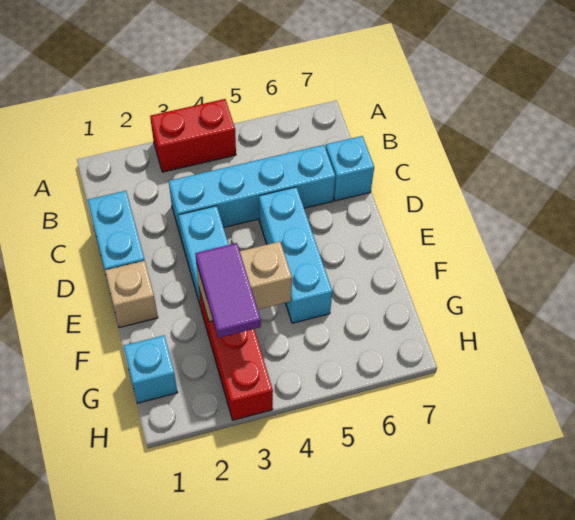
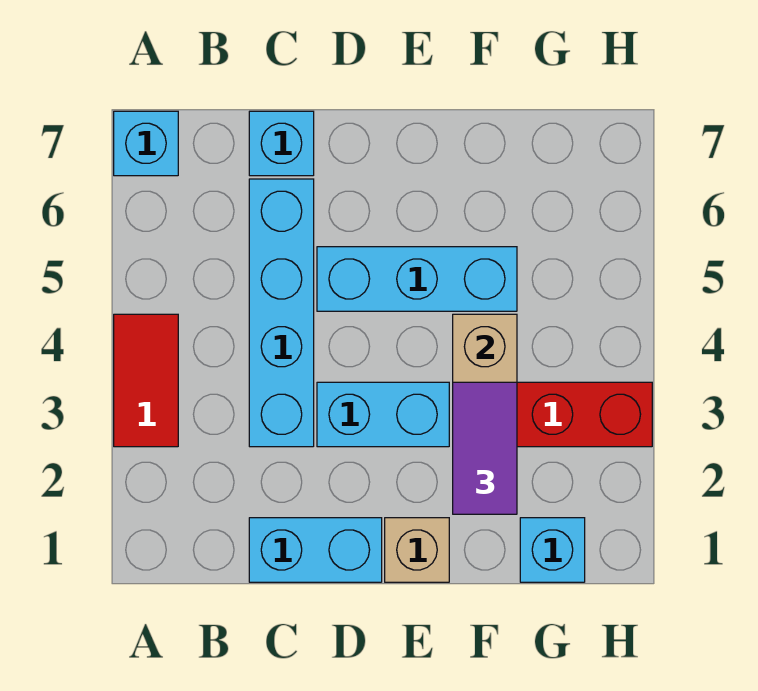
red brick A3:A4 level 1 -> red tile A3:A4 level 1
none -> cyan brick A7 level 1
purple tile F3:G3 level 3 -> purple tile F2:F3 level 3

